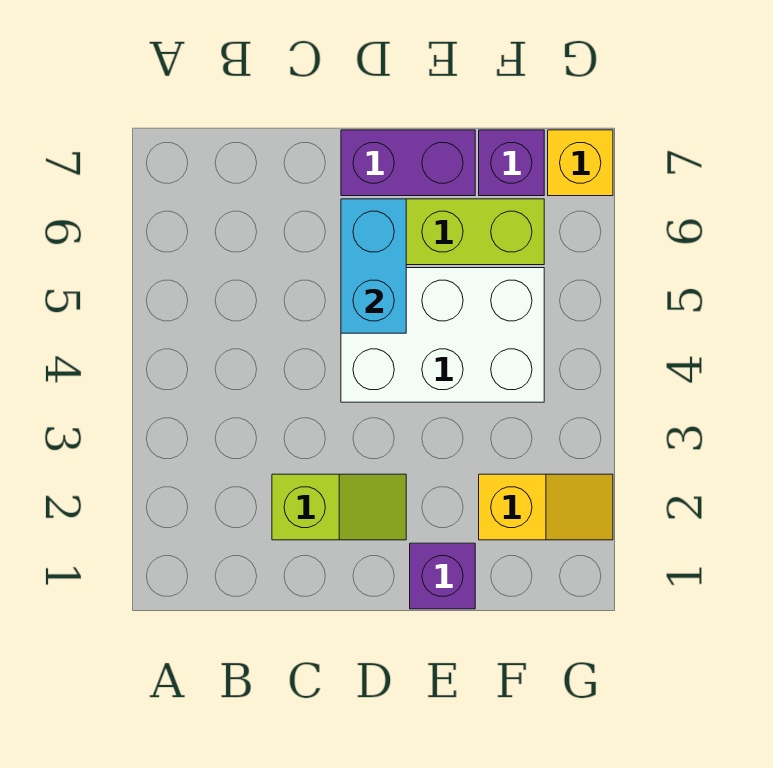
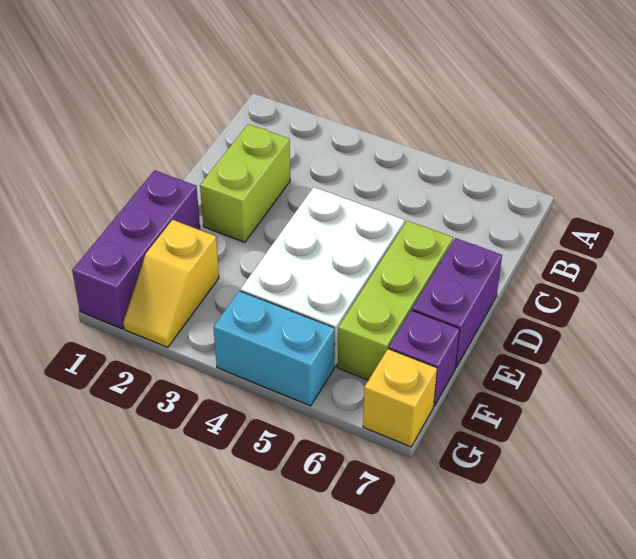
lime slope C2:D2 level 1 top C -> lime brick C2:D2 level 1
cyan brick D5:D6 level 2 -> cyan brick G4:G5 level 1
purple brick E1 level 1 -> purple brick E1:G1 level 1

